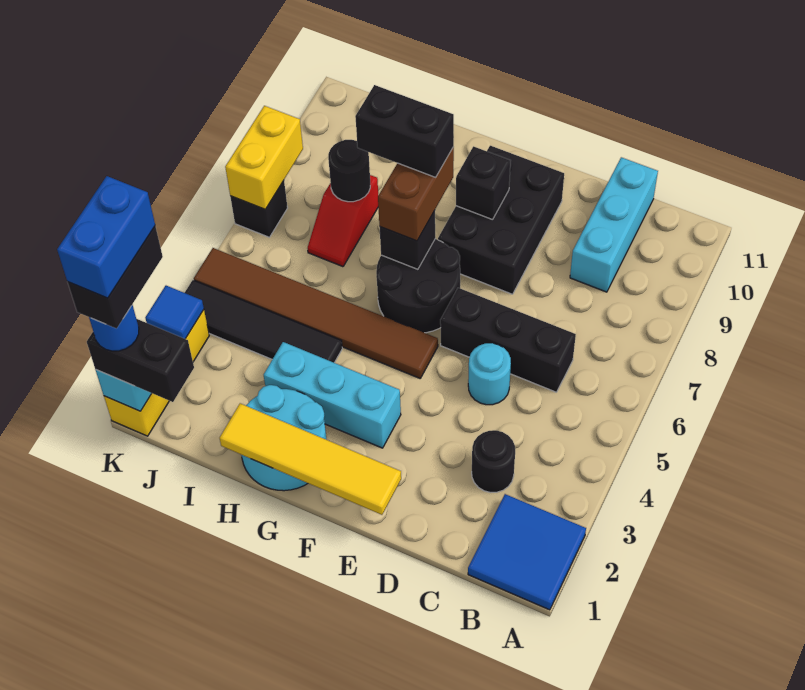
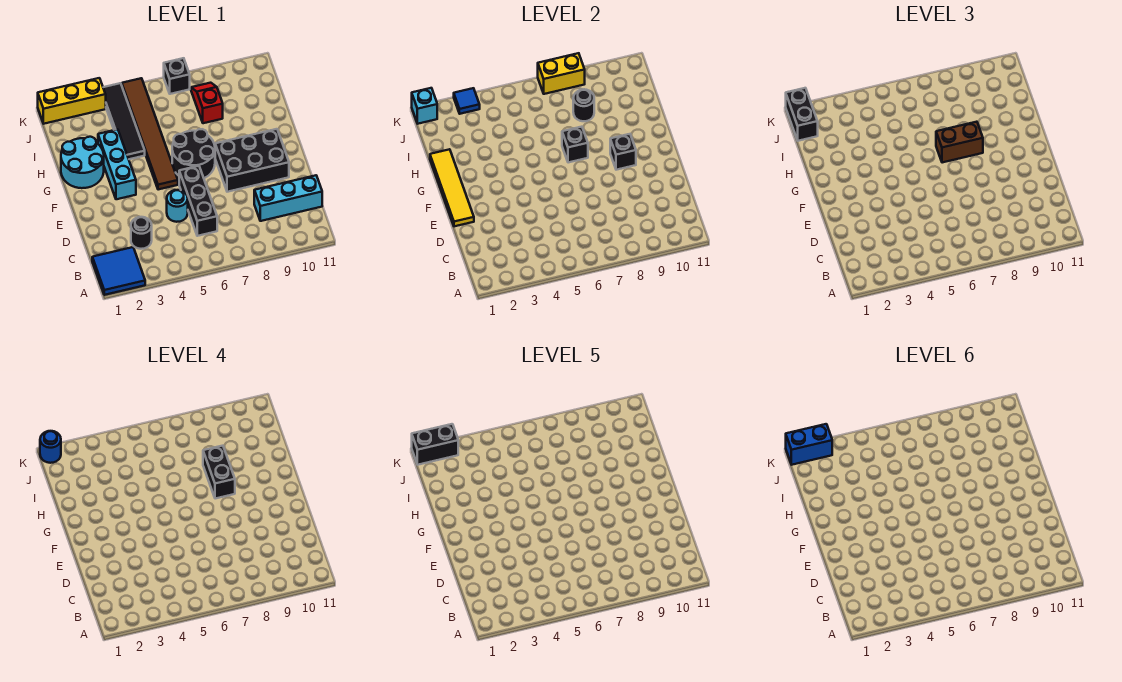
red slope I7:I8 level 1 top 8 -> red slope I8:J8 level 1 top I

